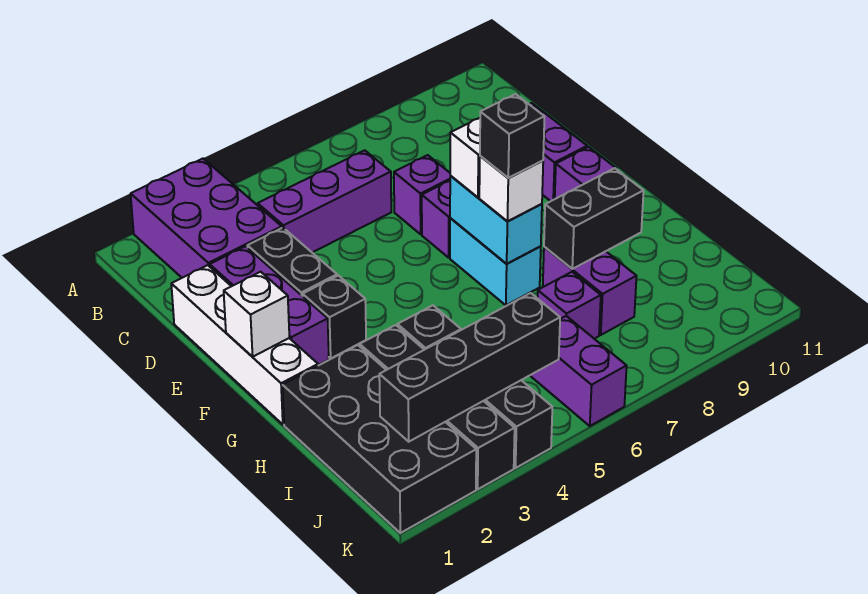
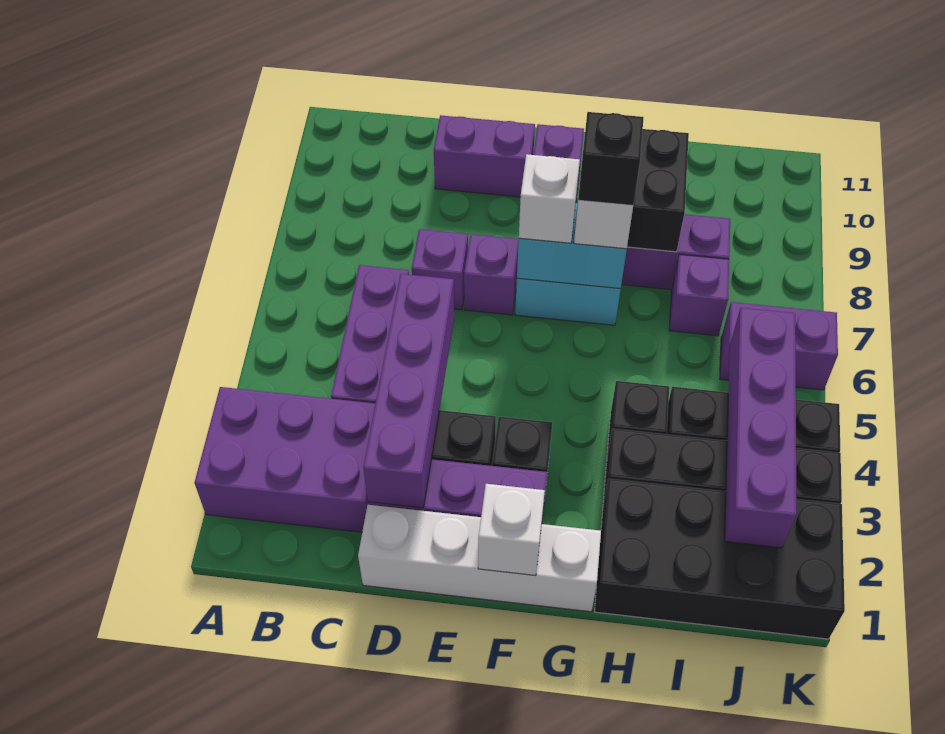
none -> purple brick D2:D5 level 2
black brick J2:J5 level 2 -> purple brick J2:J5 level 2

